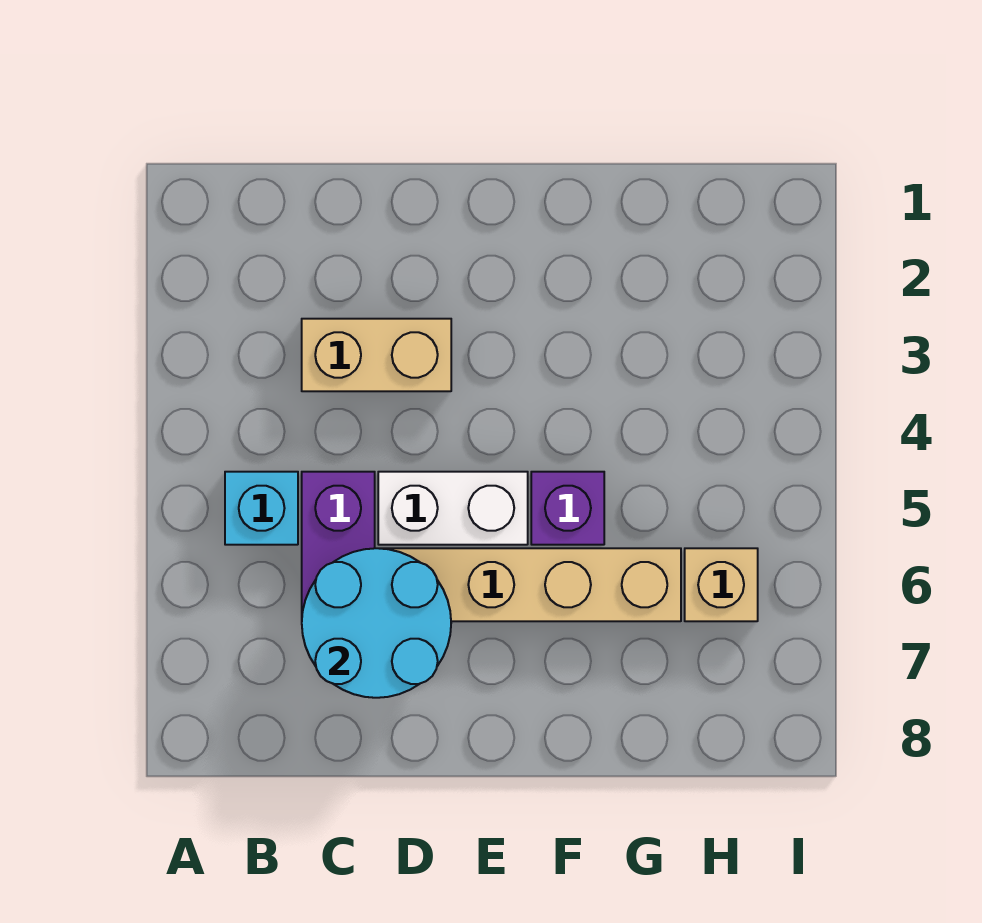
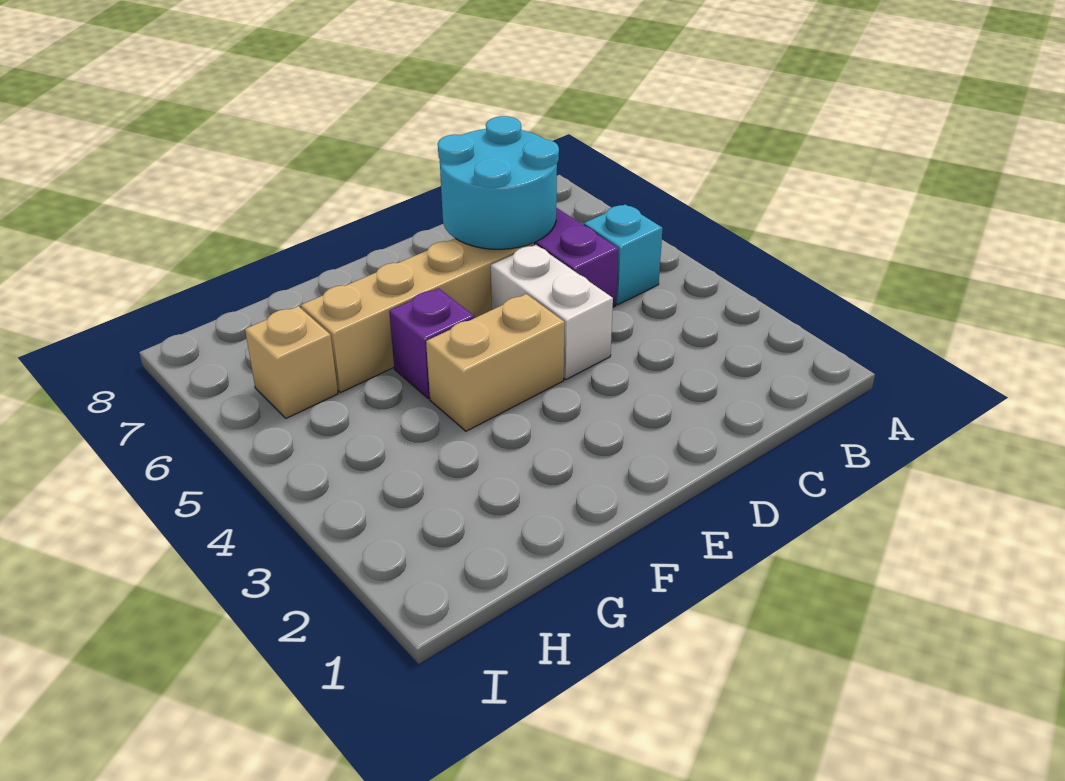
tan brick C3:D3 level 1 -> tan brick E4:F4 level 1
white brick D5:E5 level 1 -> white brick D4:D5 level 1

